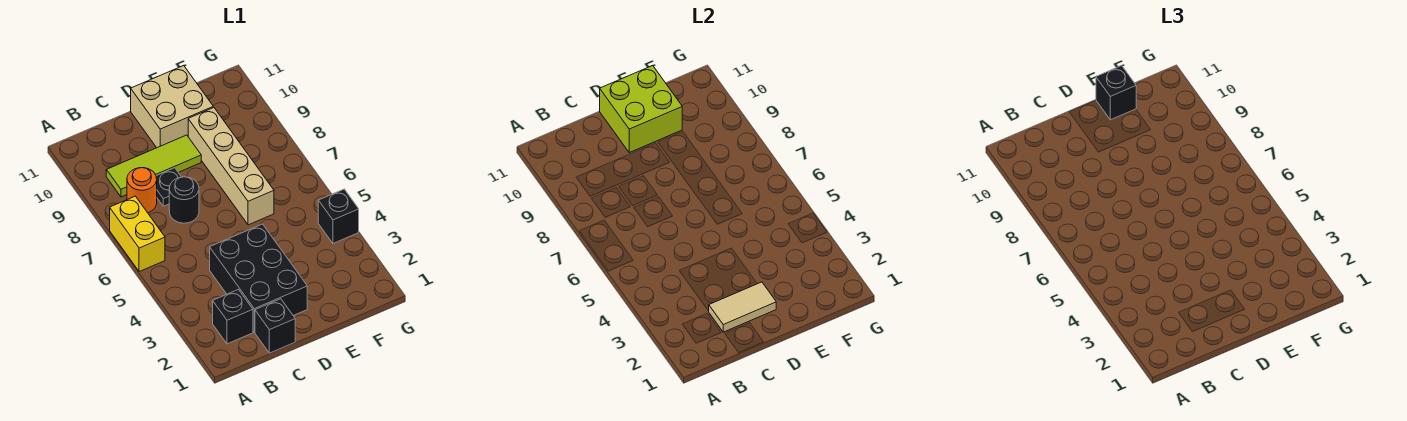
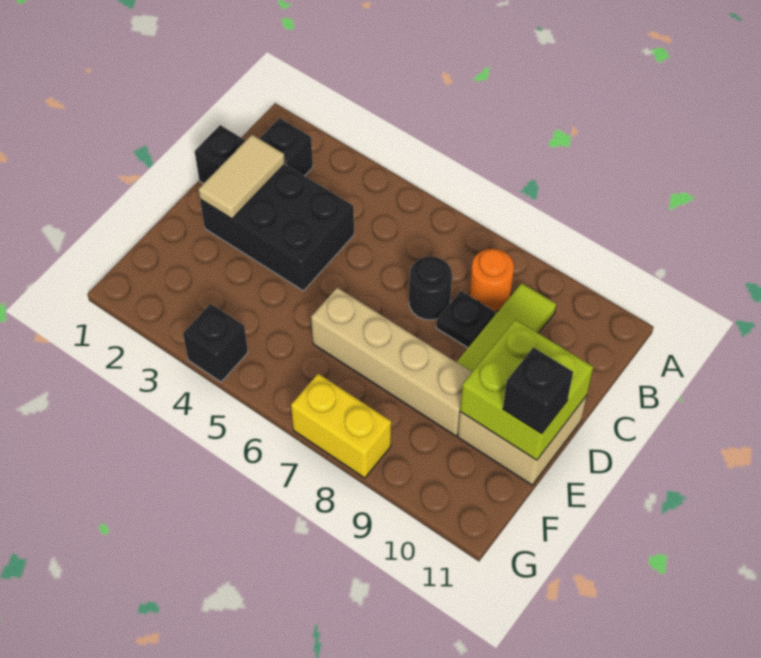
yellow brick A6:A7 level 1 -> yellow brick G7:G8 level 1

